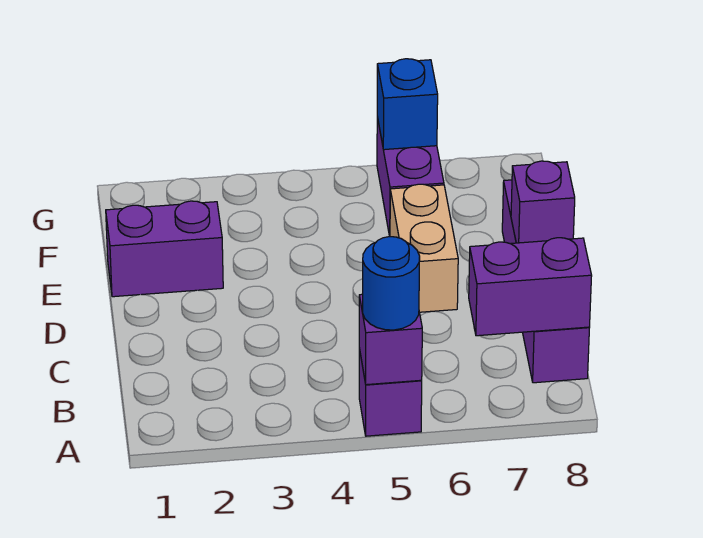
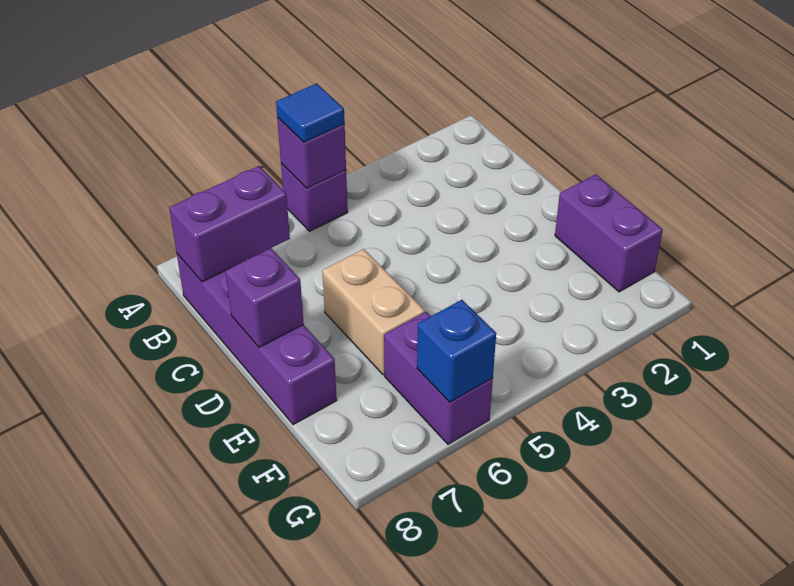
blue round brick A5 level 3 -> blue tile A5 level 3
purple brick E1:E2 level 1 -> purple brick E1:F1 level 1

